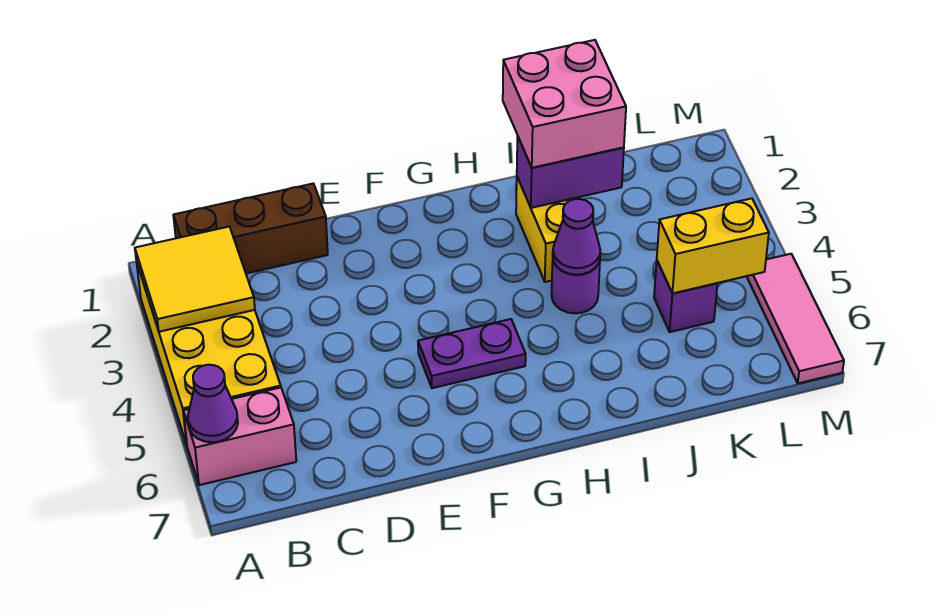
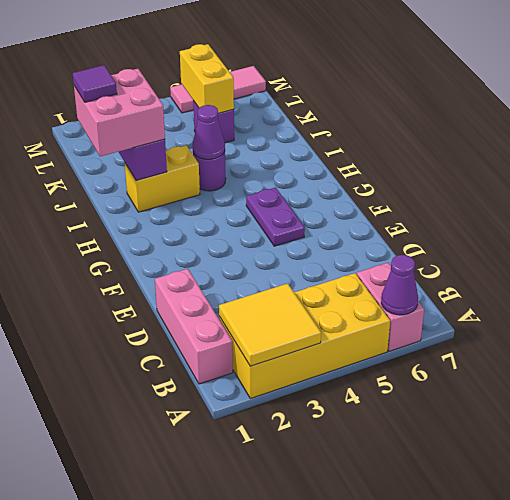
brown brick B1:D1 level 1 -> pink brick B1:D1 level 1
none -> purple tile J1 level 4

